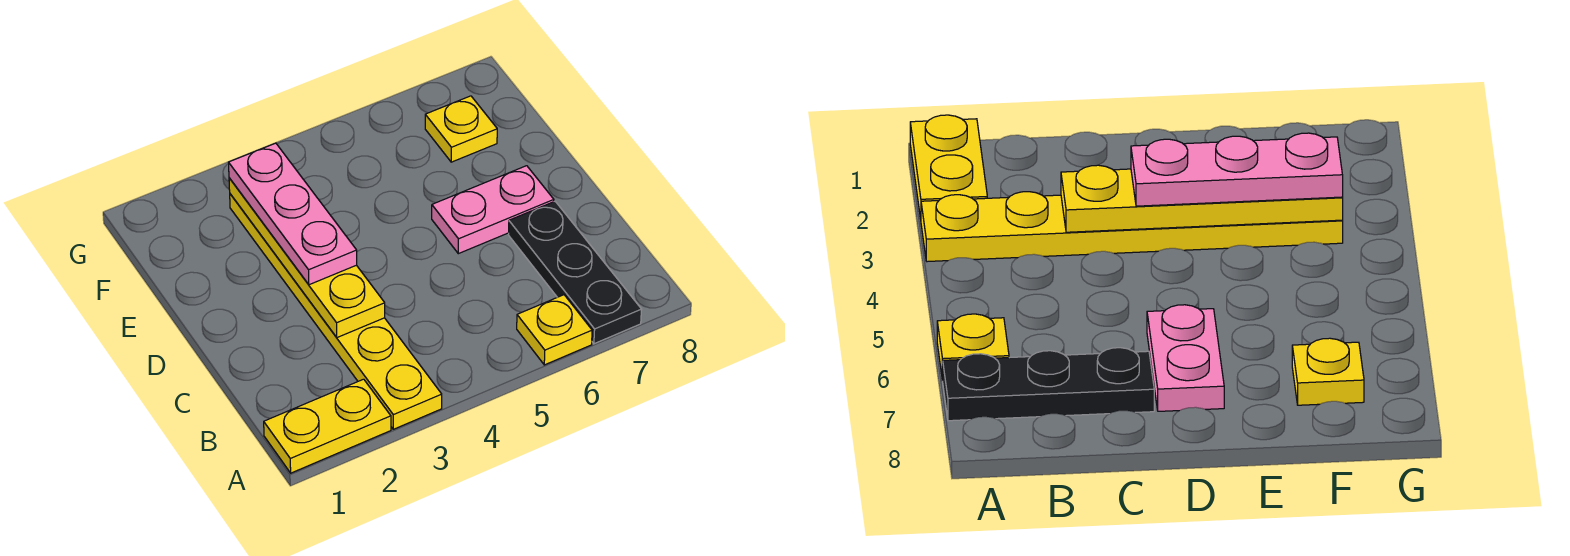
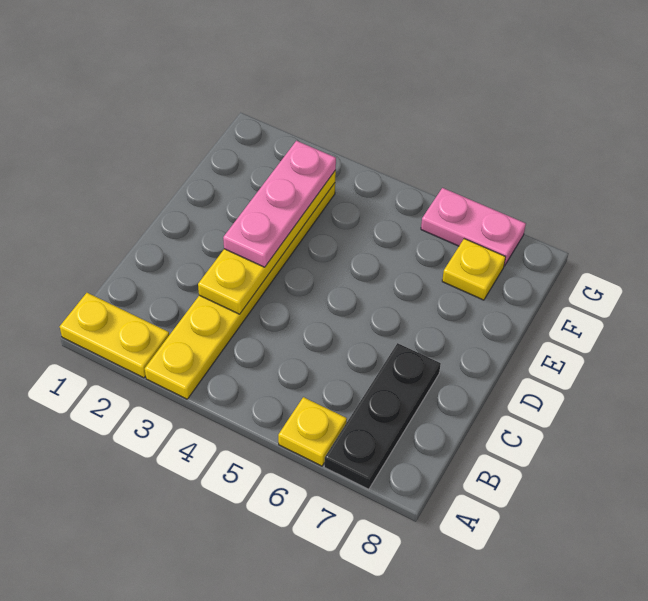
pink plate D6:D7 level 1 -> pink plate G6:G7 level 1

